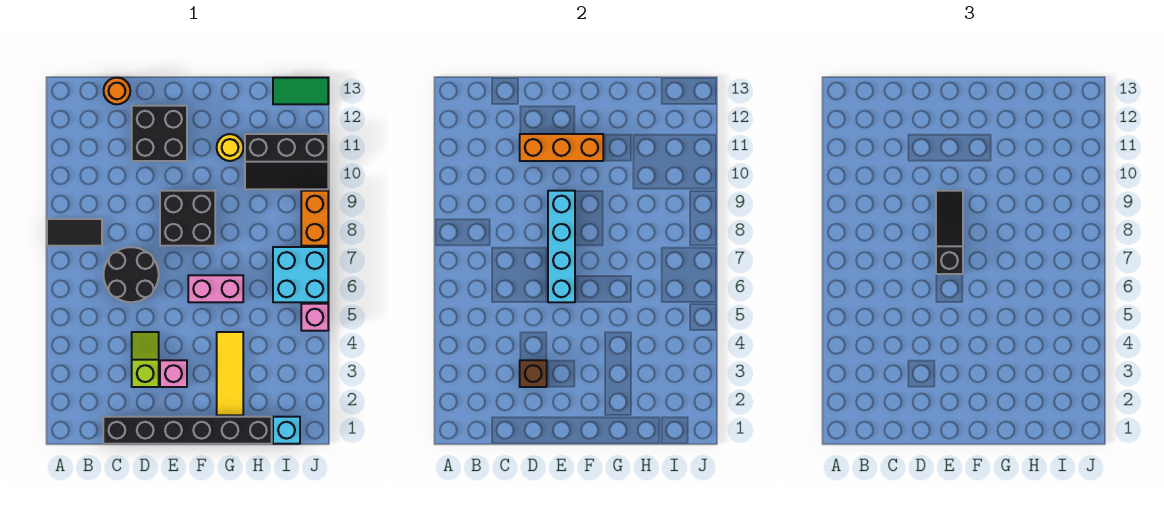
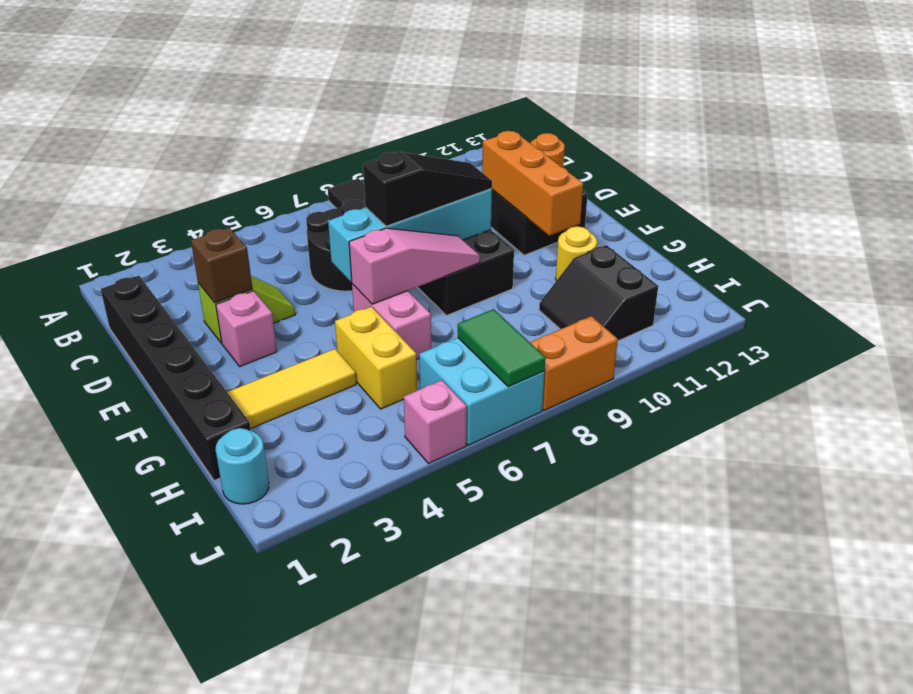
none -> pink slope F6:F8 level 2 top 6
none -> yellow brick G5:H5 level 1
black slope H10:J11 level 1 top 11 -> black slope H10:I11 level 1 top 11
cyan brick I1 level 1 -> cyan round brick I1 level 1
green tile I13:J13 level 1 -> green tile I7:J7 level 2

